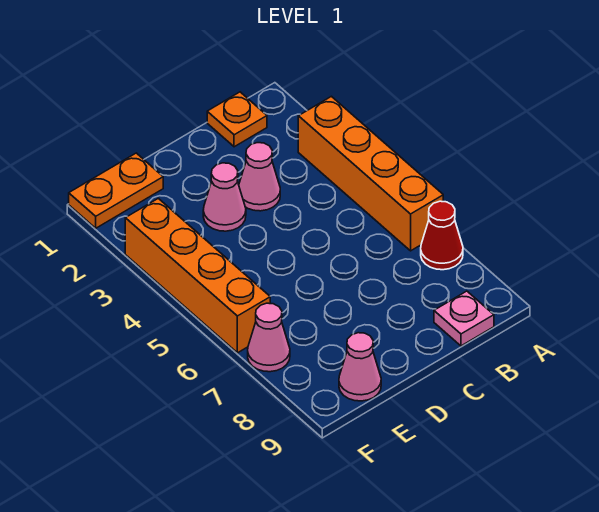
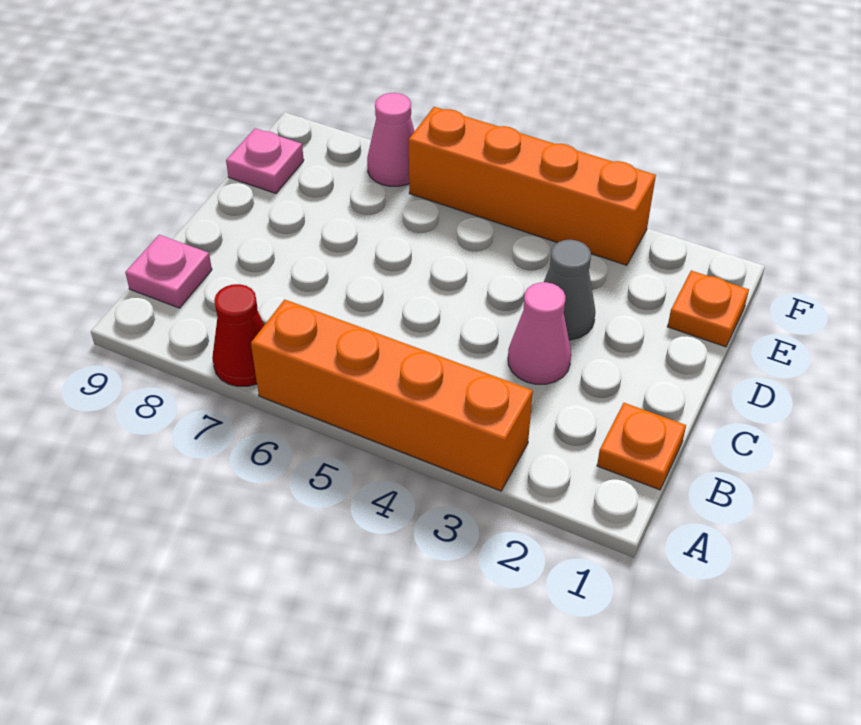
pink cone D3 level 1 -> grey cone D3 level 1
orange plate E1:F1 level 1 -> orange plate E1 level 1
pink cone E9 level 1 -> pink plate E9 level 1

